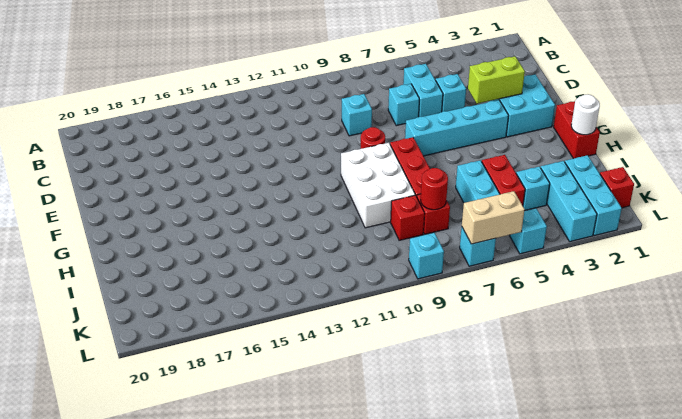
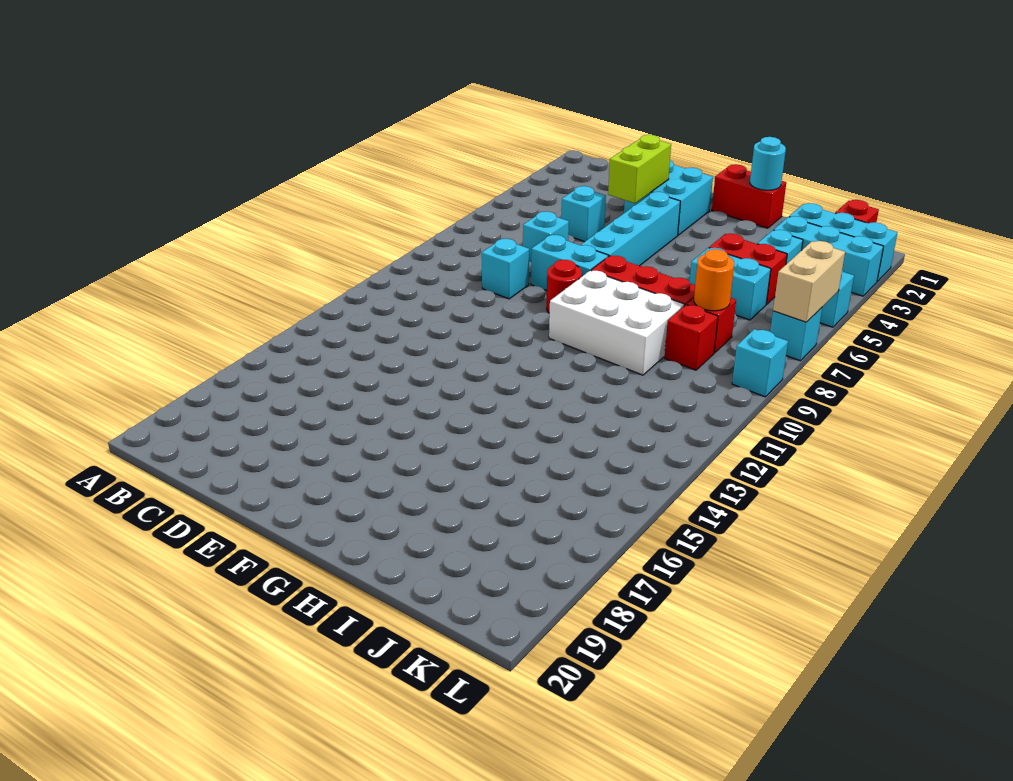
cyan brick C6:D6 level 1 -> cyan brick E8:F8 level 1
white round brick H1 level 2 -> cyan round brick H1 level 2
red round brick J8 level 2 -> orange round brick J8 level 2

